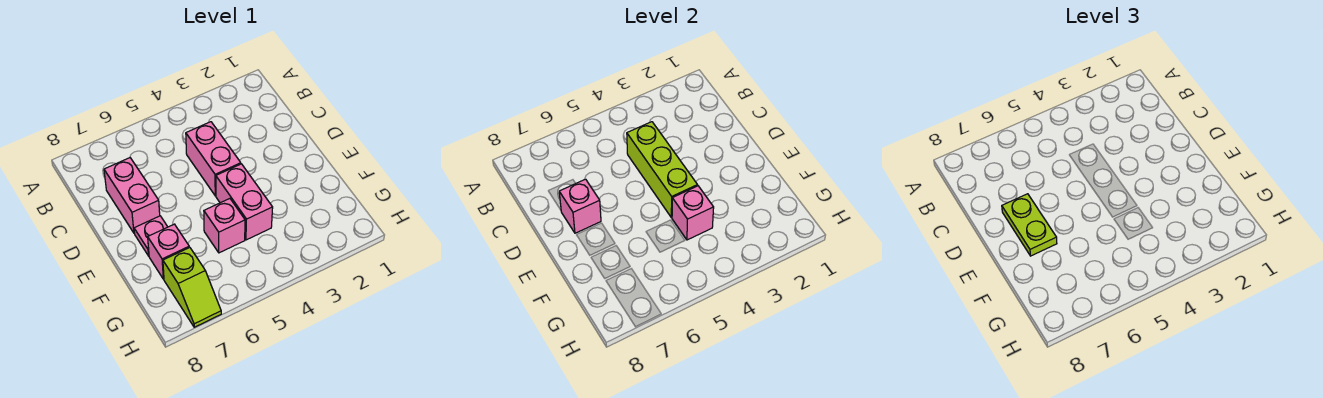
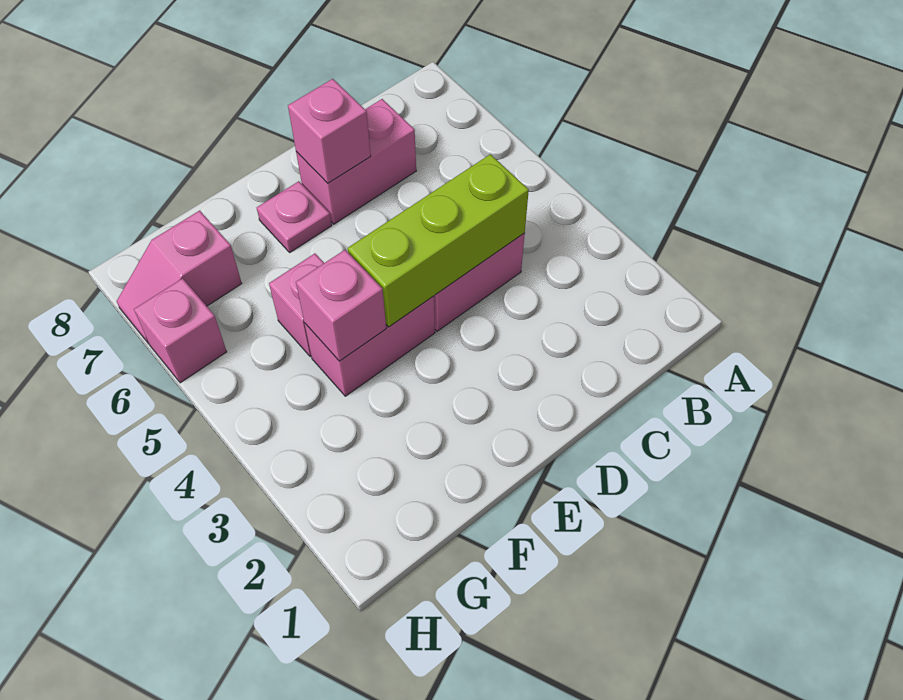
lime plate D7:E7 level 3 -> none
pink brick F7 level 1 -> pink brick H6 level 1
lime slope G7:H7 level 1 top G -> pink slope G7:H7 level 1 top G

